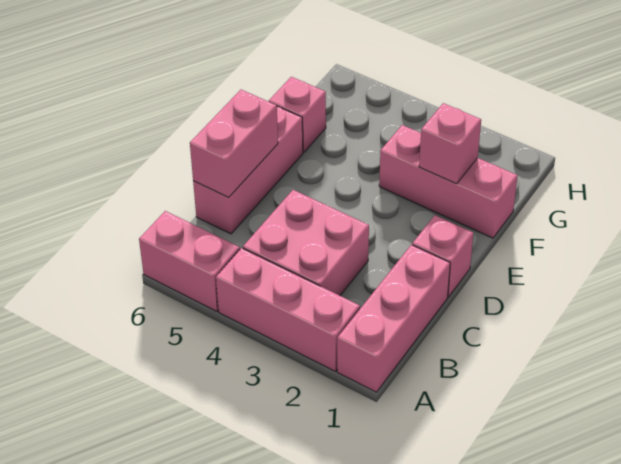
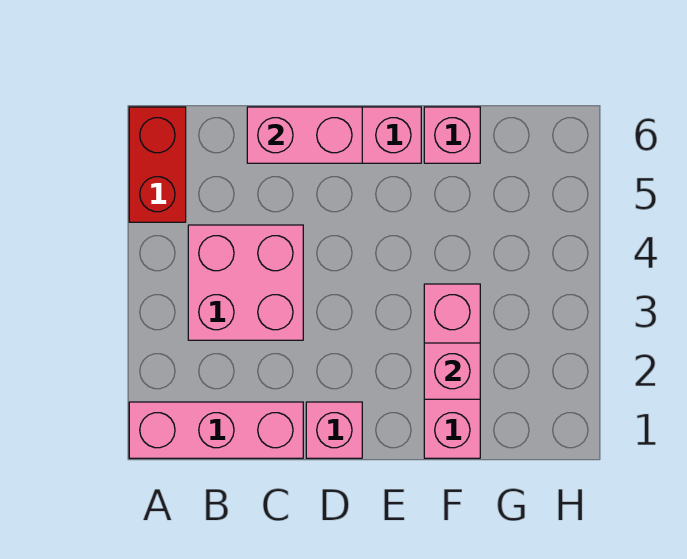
pink brick A2:A4 level 1 -> none
pink brick A5:A6 level 1 -> red brick A5:A6 level 1

